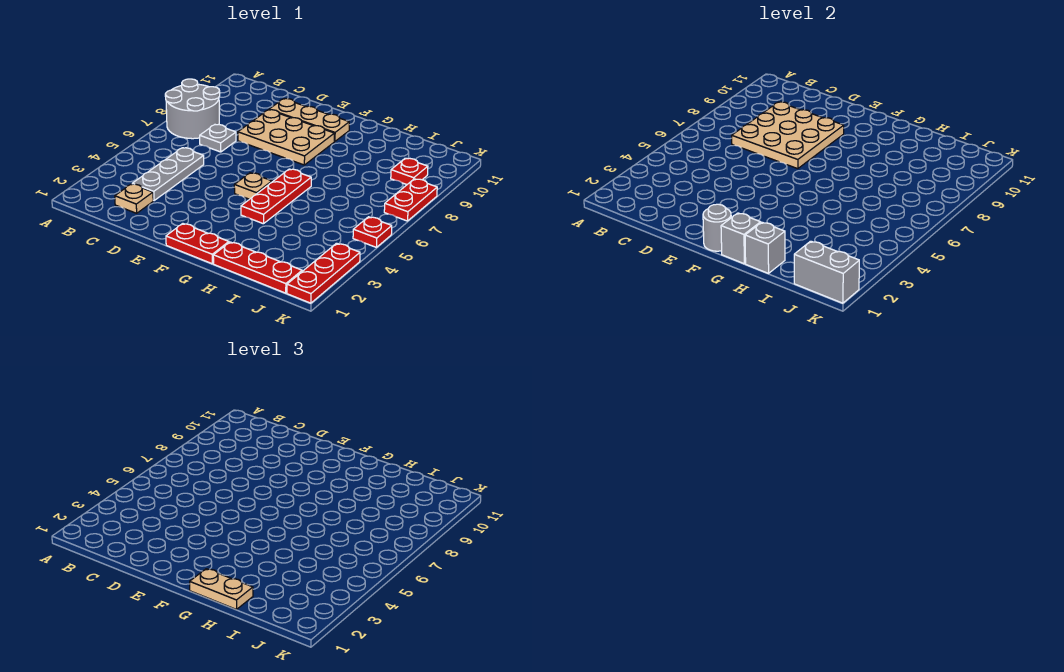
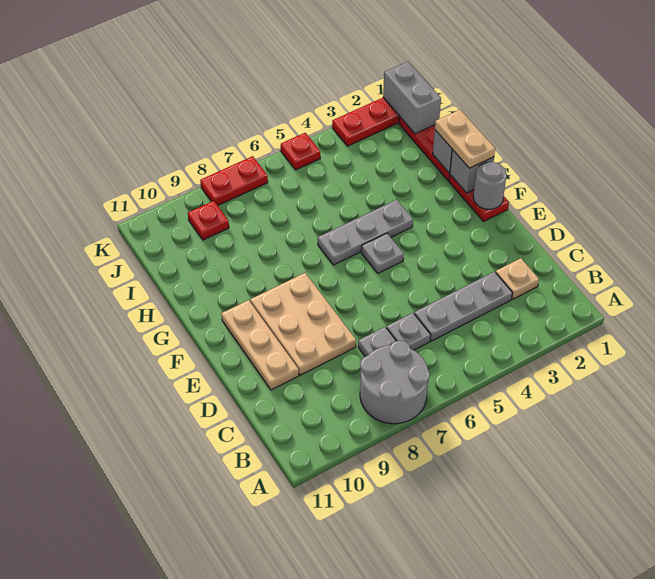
none -> grey plate C6 level 1
tan plate C7:E9 level 2 -> none
tan plate F5 level 1 -> grey plate F5 level 1
red plate G4:G6 level 1 -> grey plate G4:G6 level 1

